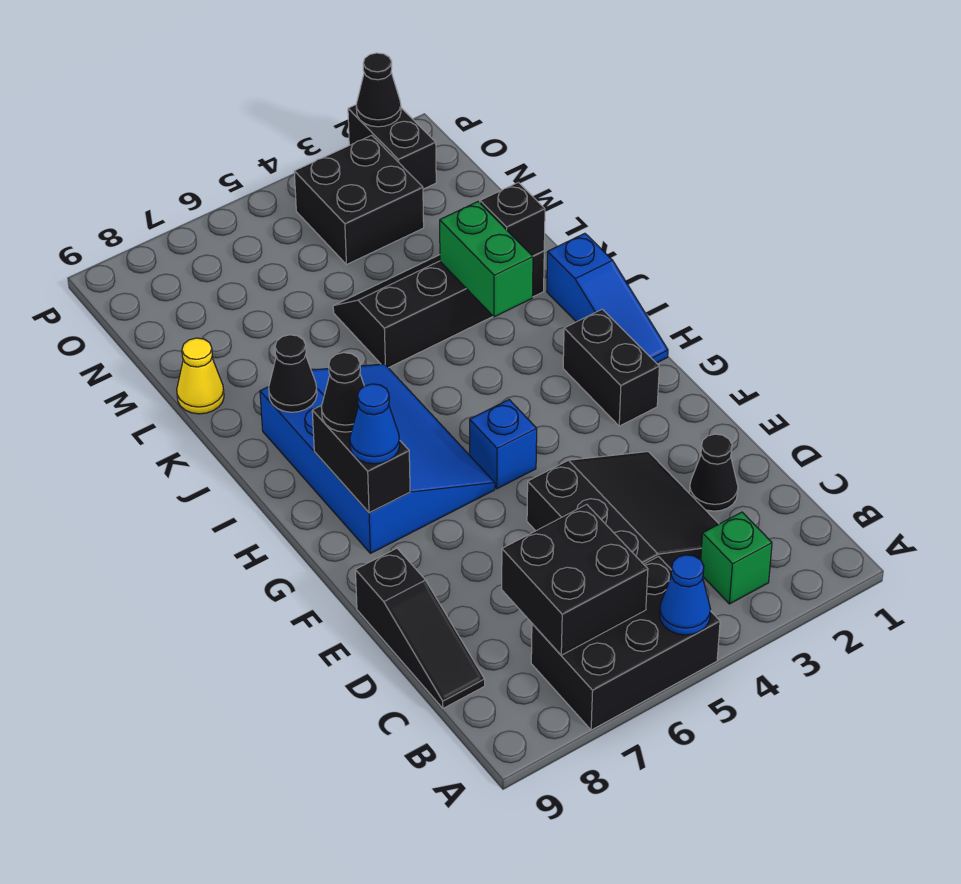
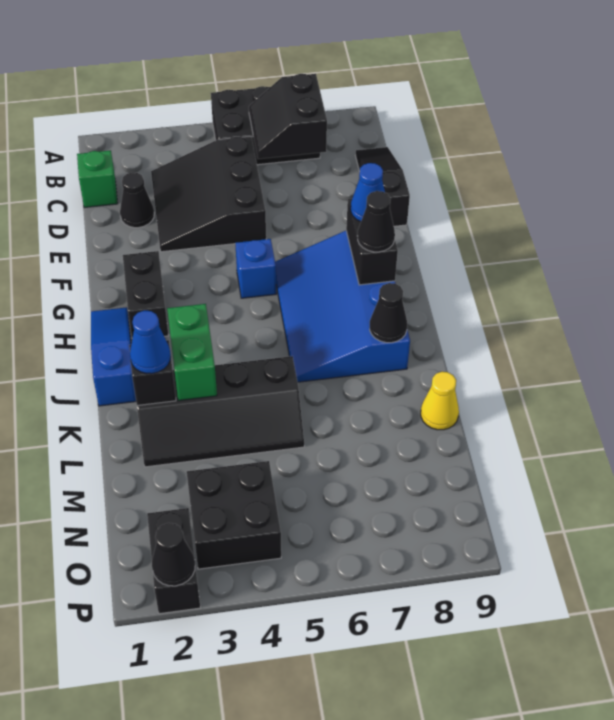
blue cone A5 level 2 -> blue cone K2 level 3
green brick B3 level 1 -> green brick C1 level 1
black brick B6:C7 level 2 -> black slope B6:C7 level 2 top 7

